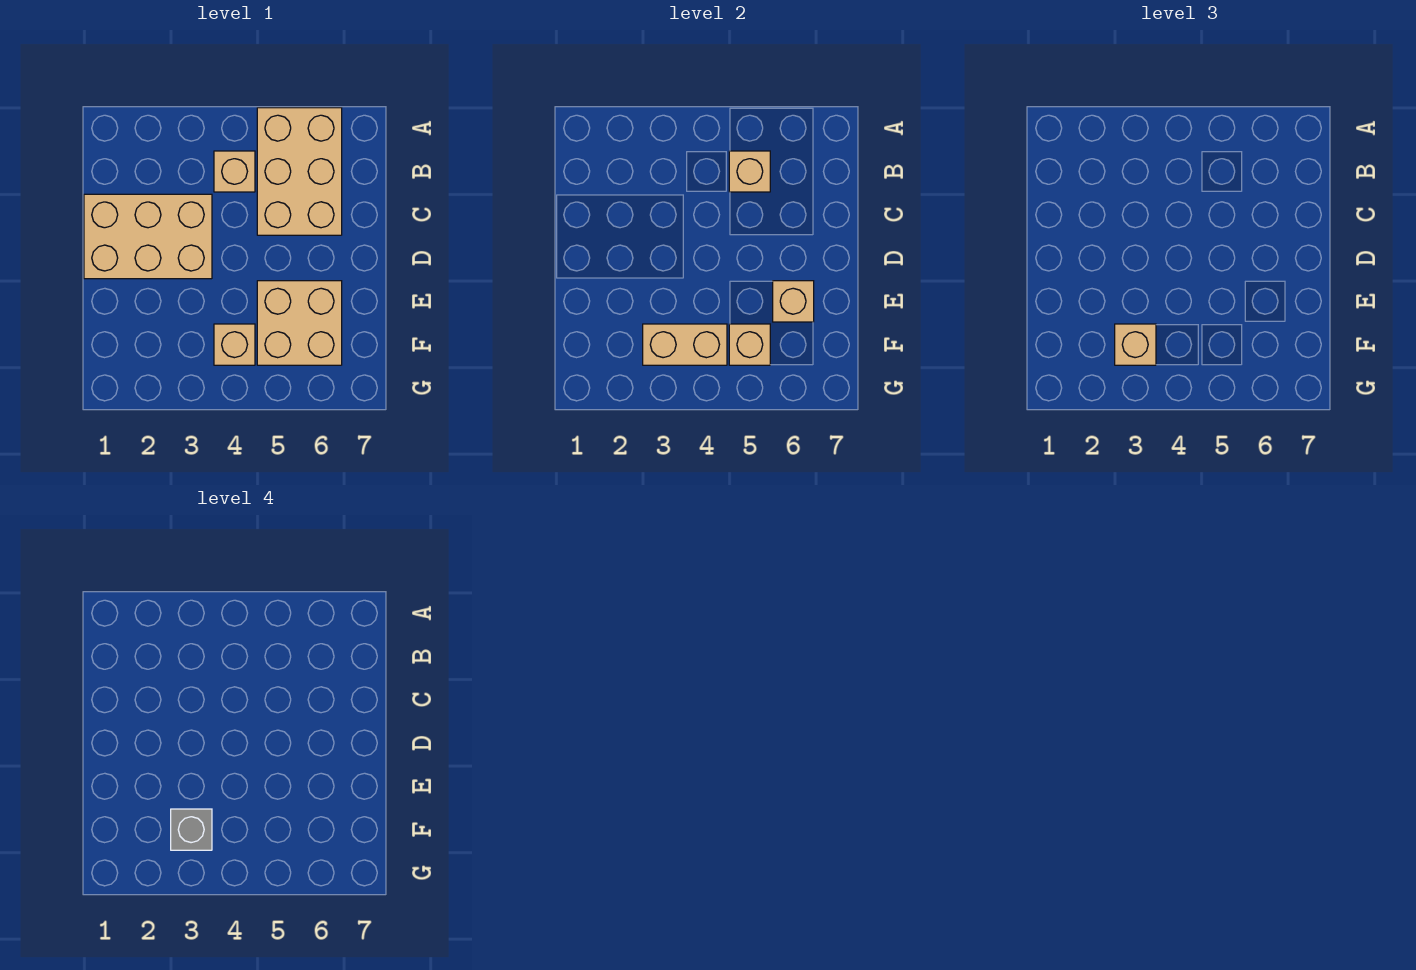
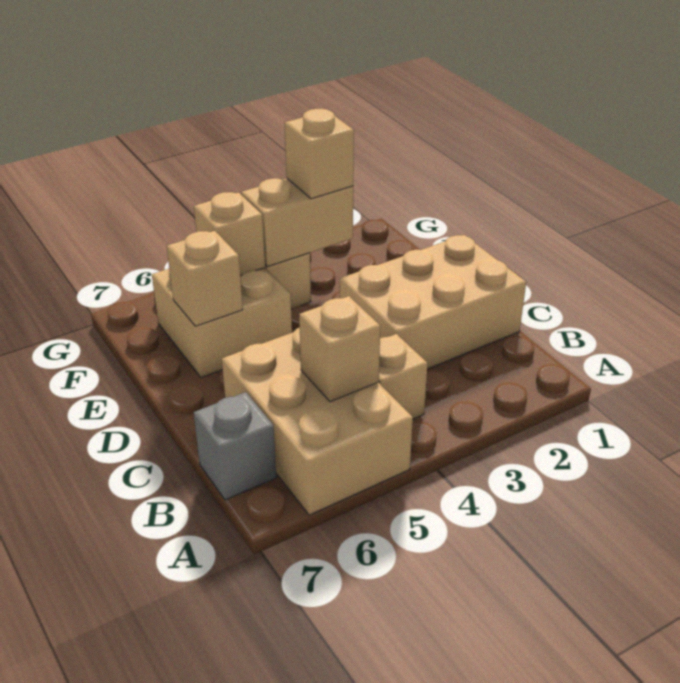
grey brick F3 level 4 -> grey brick B7 level 1

